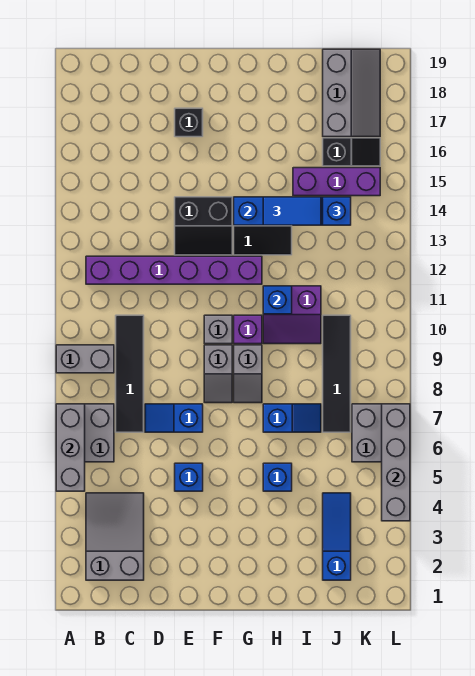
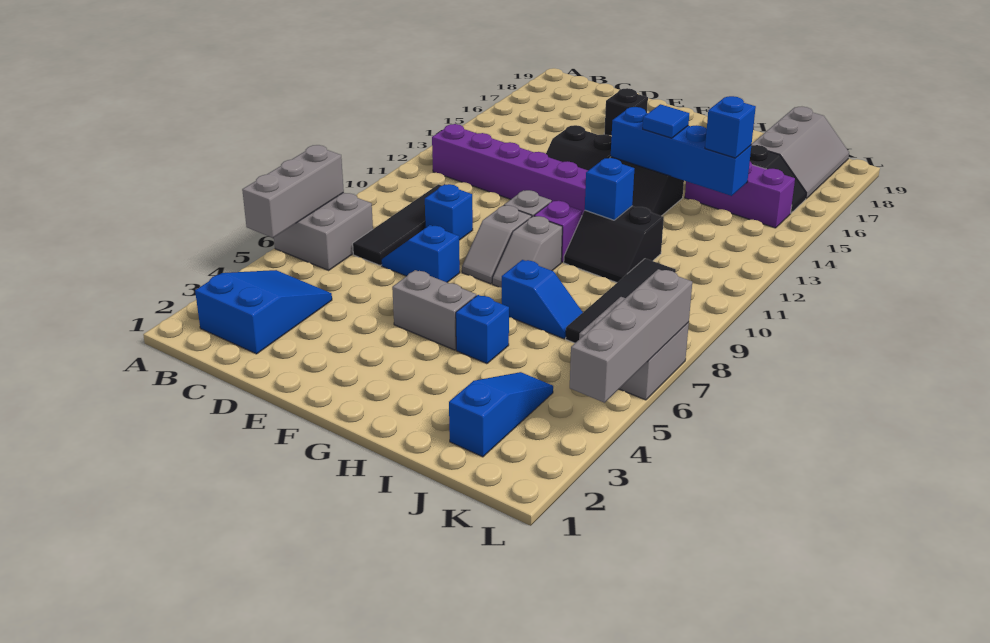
grey brick A9:B9 level 1 -> grey brick F5:G5 level 1
grey slope B2:C4 level 1 top 2 -> blue slope B2:C4 level 1 top 2
blue brick E5 level 1 -> blue brick D9 level 1
purple slope H10:I11 level 1 top 11 -> black slope H10:I11 level 1 top 11
blue tile H14:I14 level 3 -> blue tile H14 level 3

